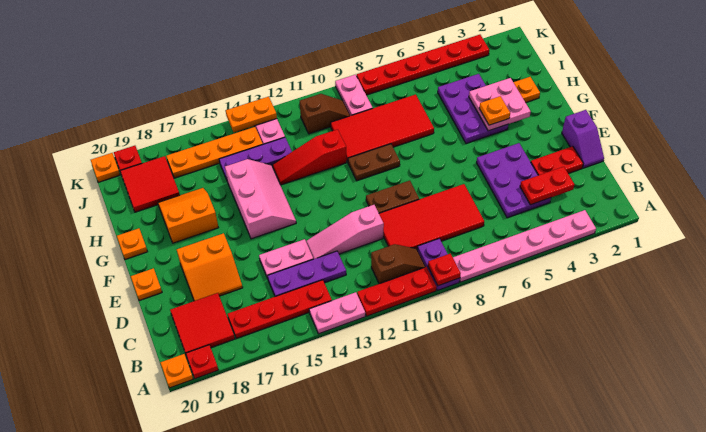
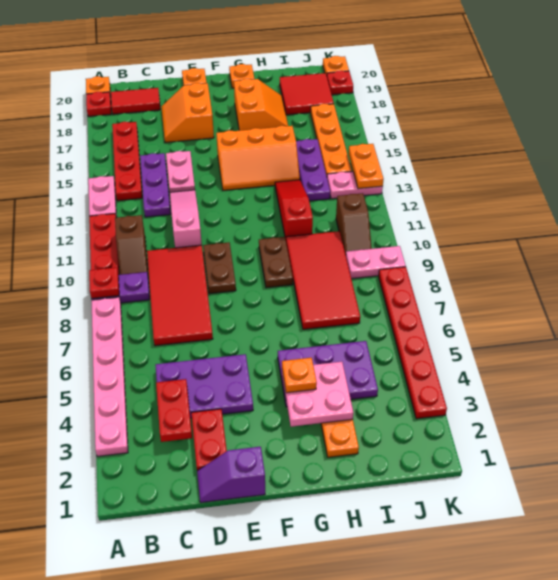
red tile B18:C19 level 1 -> red tile B19:C19 level 1
pink slope F14:H15 level 1 top 15 -> orange slope F14:H15 level 1 top 15

